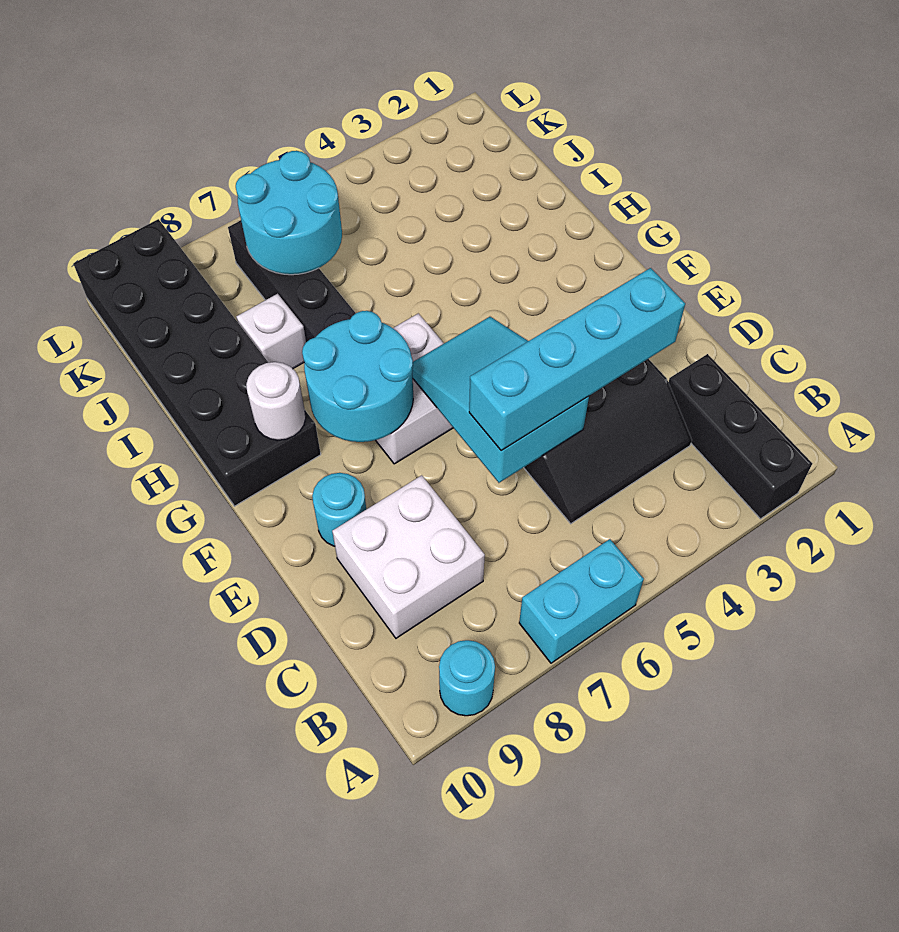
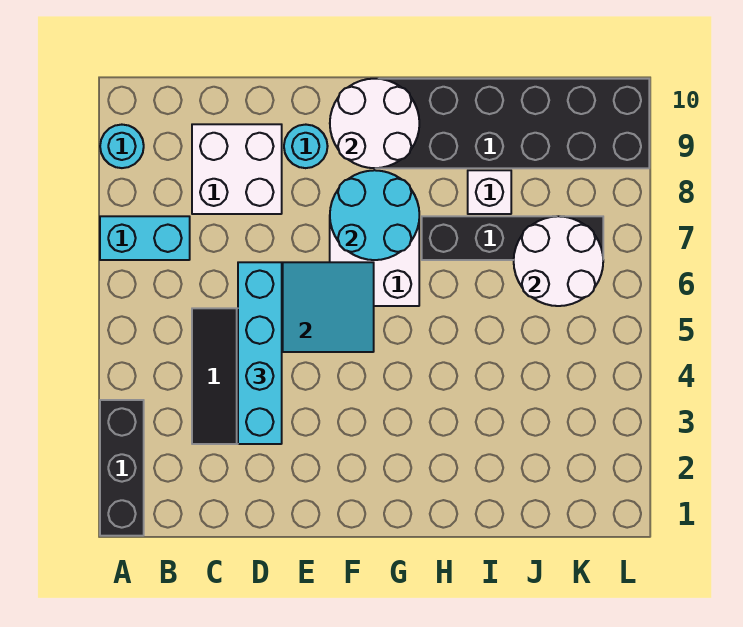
black brick A2:C2 level 1 -> black brick A1:A3 level 1
cyan brick A6:A7 level 1 -> cyan brick A7:B7 level 1
white round brick G9 level 2 -> white round brick F9:G10 level 2
cyan round brick J6:K7 level 2 -> white round brick J6:K7 level 2

